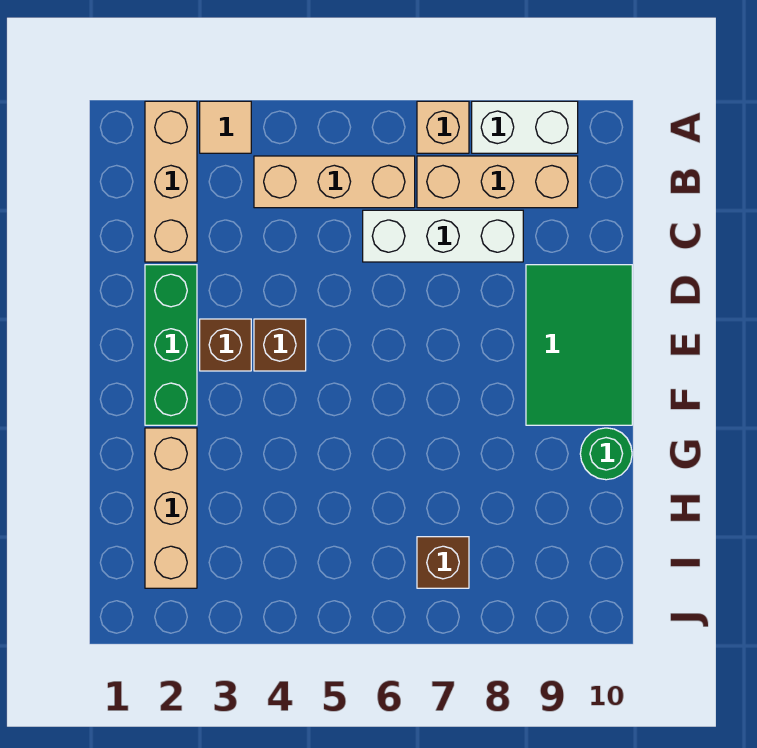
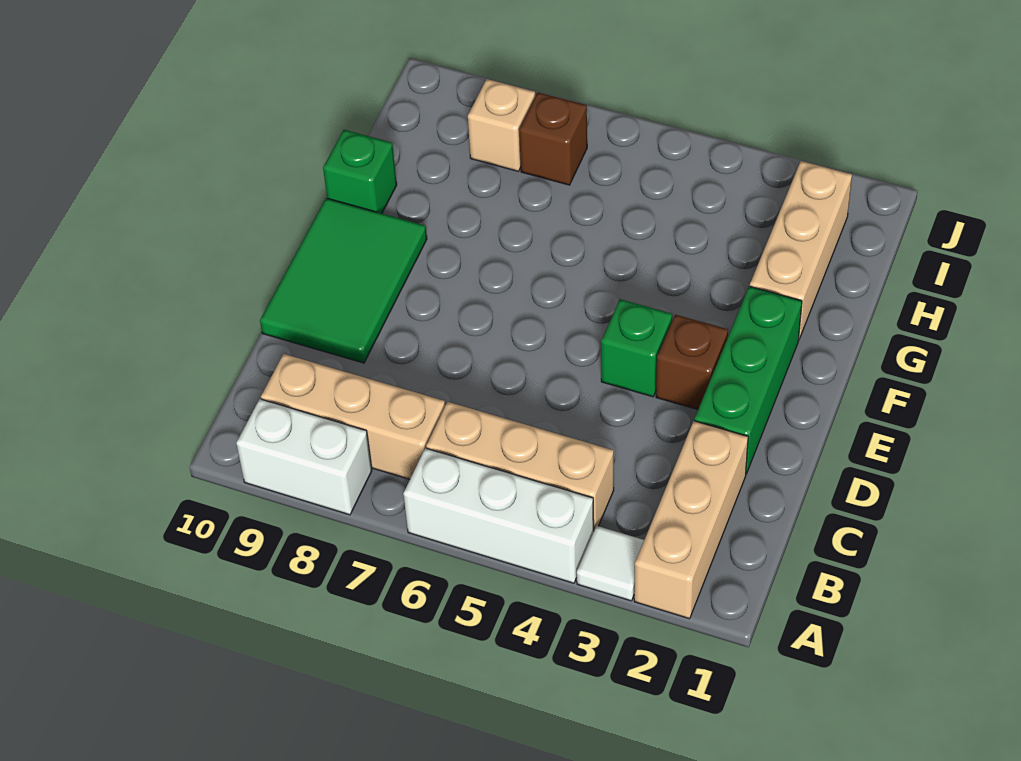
tan tile A3 level 1 -> white tile A3 level 1
tan brick A7 level 1 -> tan brick I8 level 1
white brick C6:C8 level 1 -> white brick A4:A6 level 1
brown brick E4 level 1 -> green brick E4 level 1
green round brick G10 level 1 -> green brick G10 level 1

